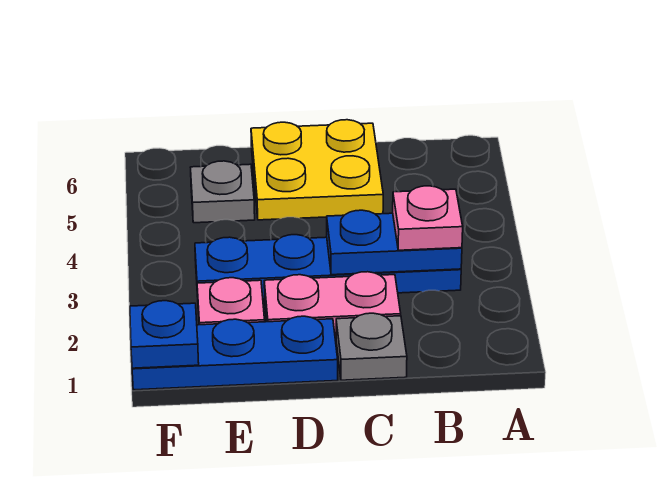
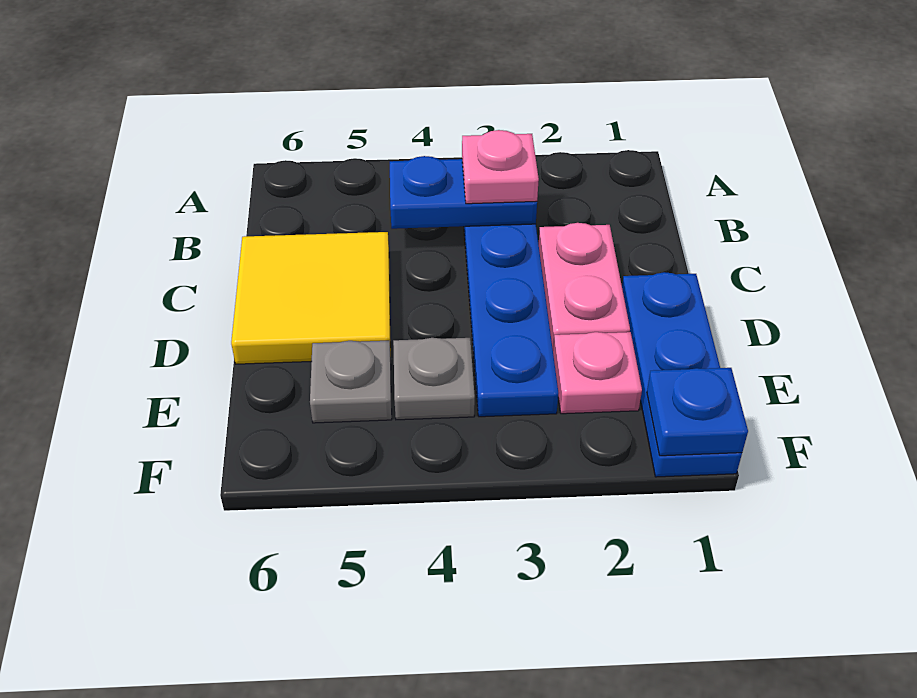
blue plate B3:C3 level 2 -> blue plate B3:B4 level 2
grey plate C1 level 1 -> grey plate E4 level 1
yellow plate C5:D6 level 1 -> yellow tile C5:D6 level 1

